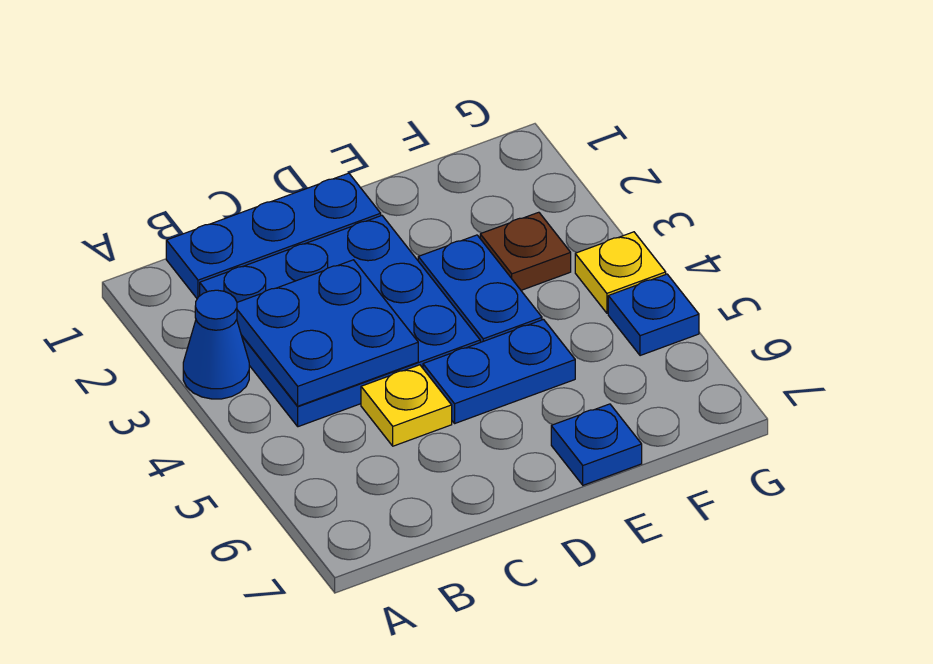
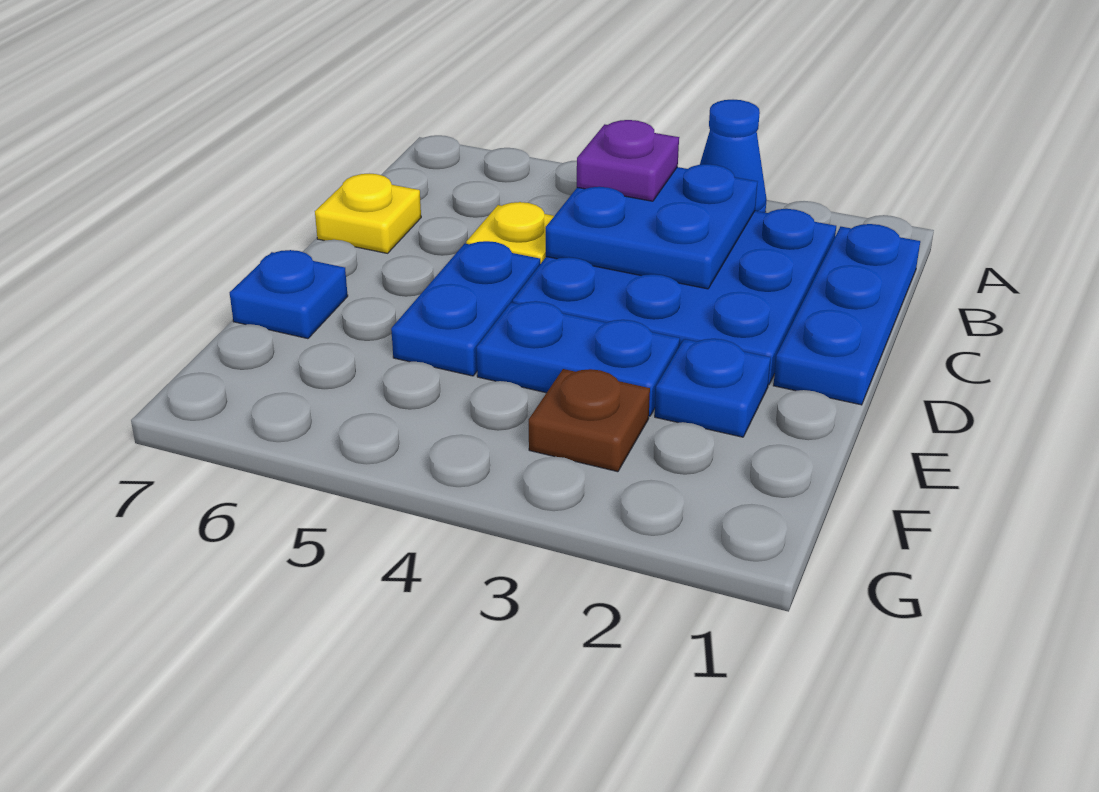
none -> purple plate B4 level 3
yellow plate G4 level 1 -> yellow plate C7 level 1
blue plate G5 level 1 -> blue plate E2 level 1

